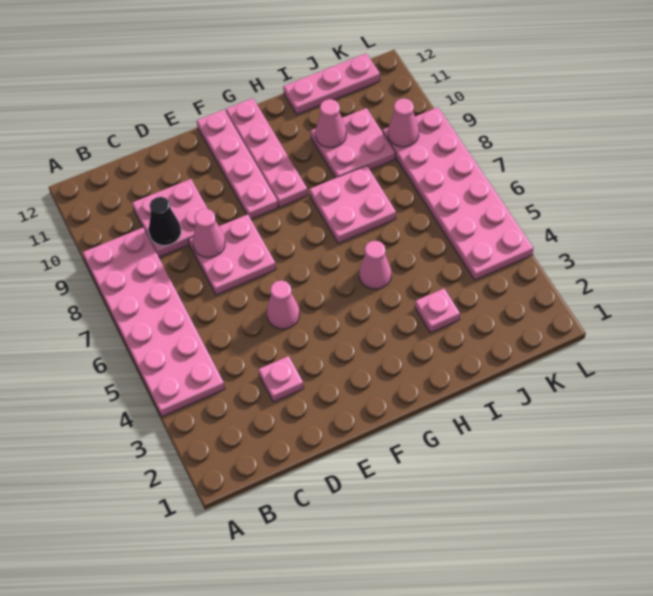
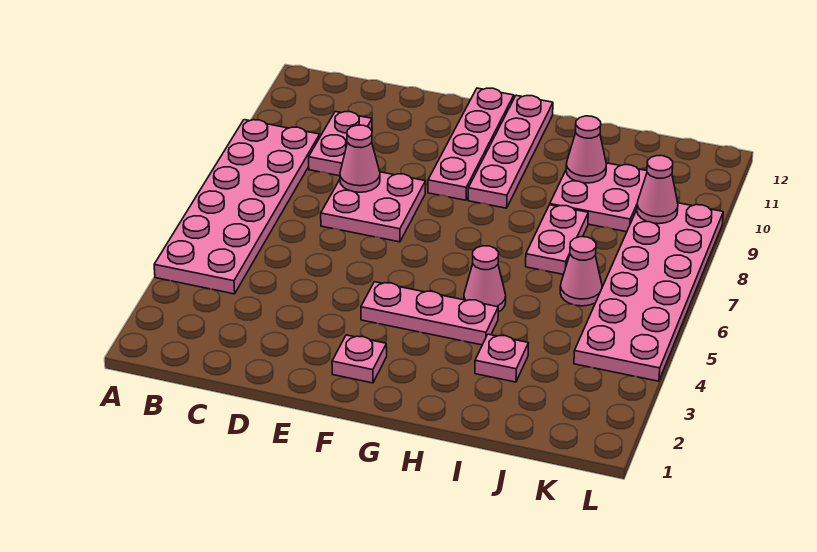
pink plate C9:D10 level 1 -> pink plate C9:C10 level 1
black cone C9 level 2 -> none
pink plate D3 level 1 -> pink plate F2 level 1
pink cone E5 level 1 -> pink cone J6 level 1
pink plate H7:I8 level 1 -> pink plate I7:I8 level 1
pink plate I12:K12 level 1 -> pink plate F4:H4 level 1

